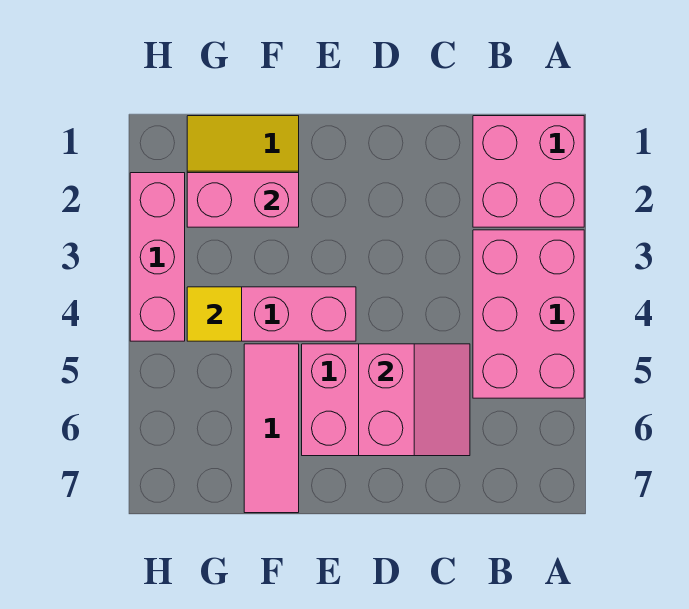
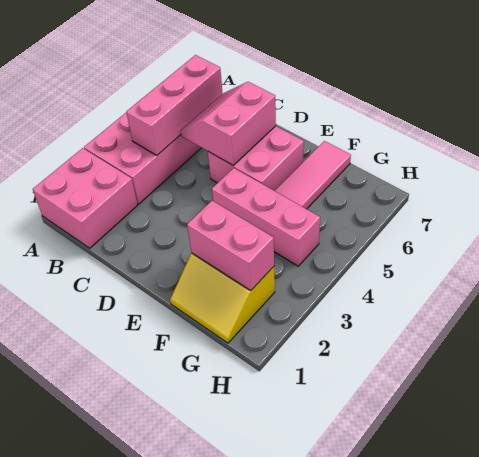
yellow tile G4 level 2 -> none
pink brick H2:H4 level 1 -> pink brick B4:B6 level 2

